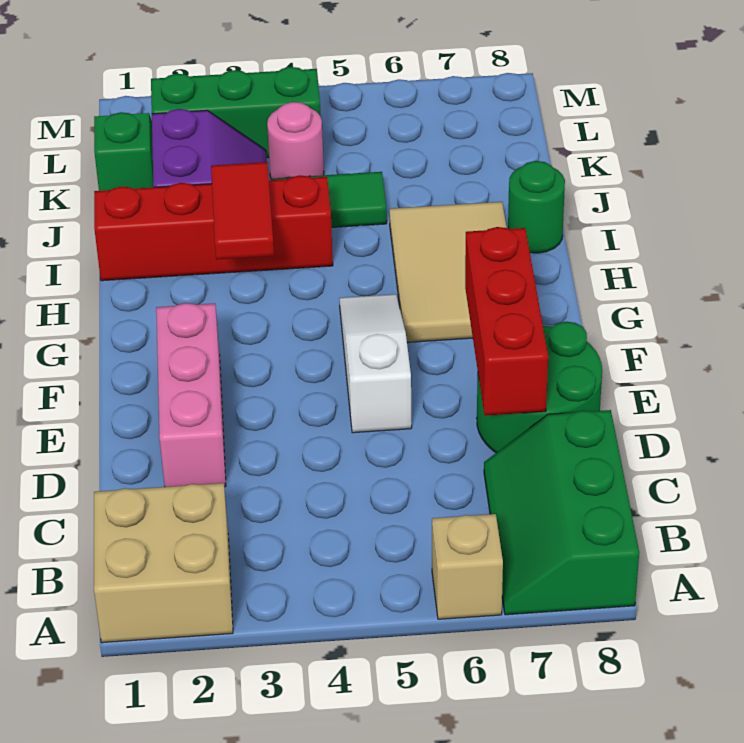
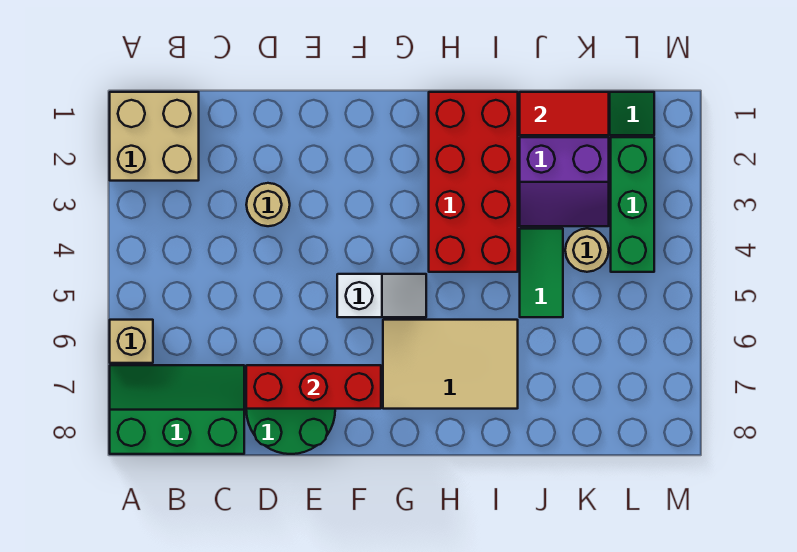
pink brick D2:F2 level 1 -> none
none -> tan round brick D3 level 1
white slope E5:G5 level 1 top E -> white slope F5:G5 level 1 top F
red tile H3:I3 level 2 -> red tile J1:K1 level 2
red brick I1:I4 level 1 -> red brick H1:I4 level 1
green round brick I8 level 1 -> none
pink round brick K4 level 1 -> tan round brick K4 level 1

